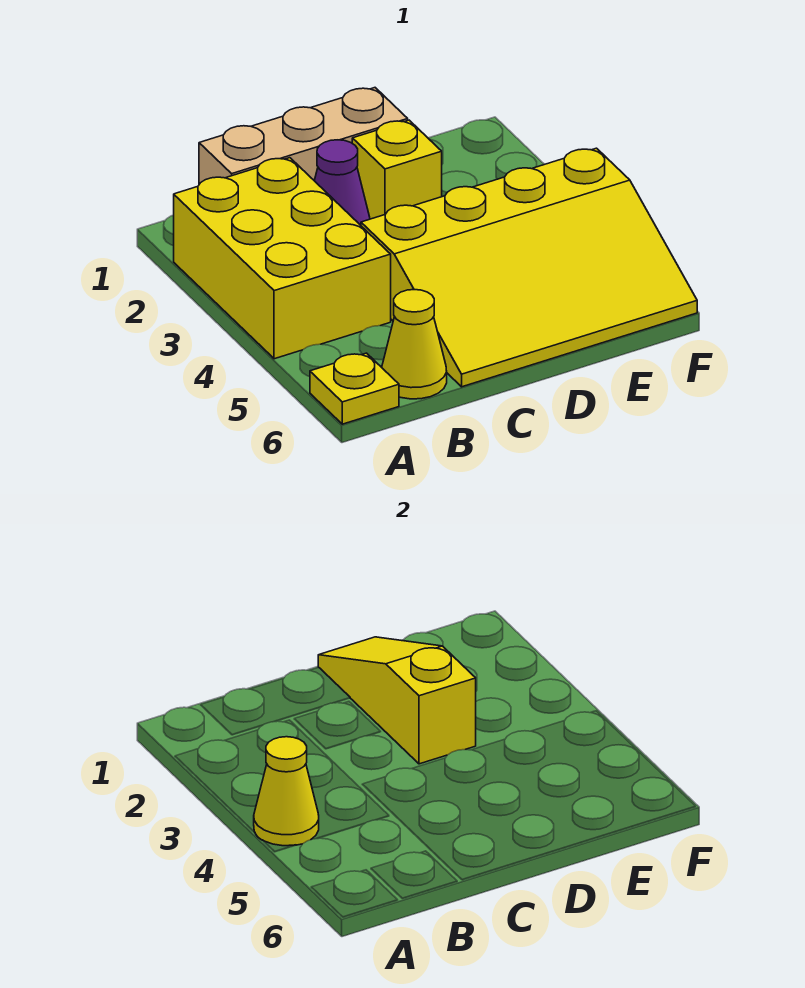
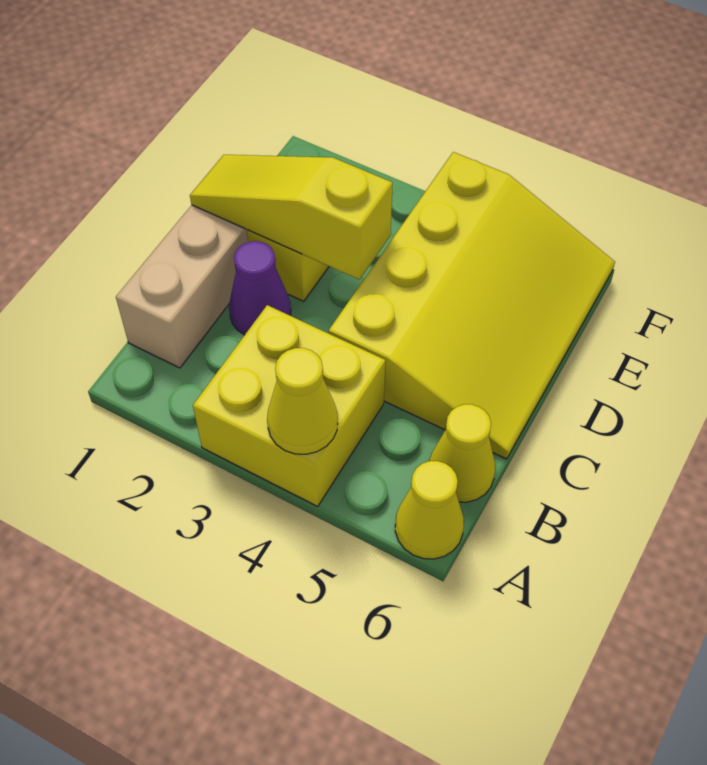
yellow brick A2:B4 level 1 -> yellow brick A3:B4 level 1
yellow plate A6 level 1 -> yellow cone A6 level 1

